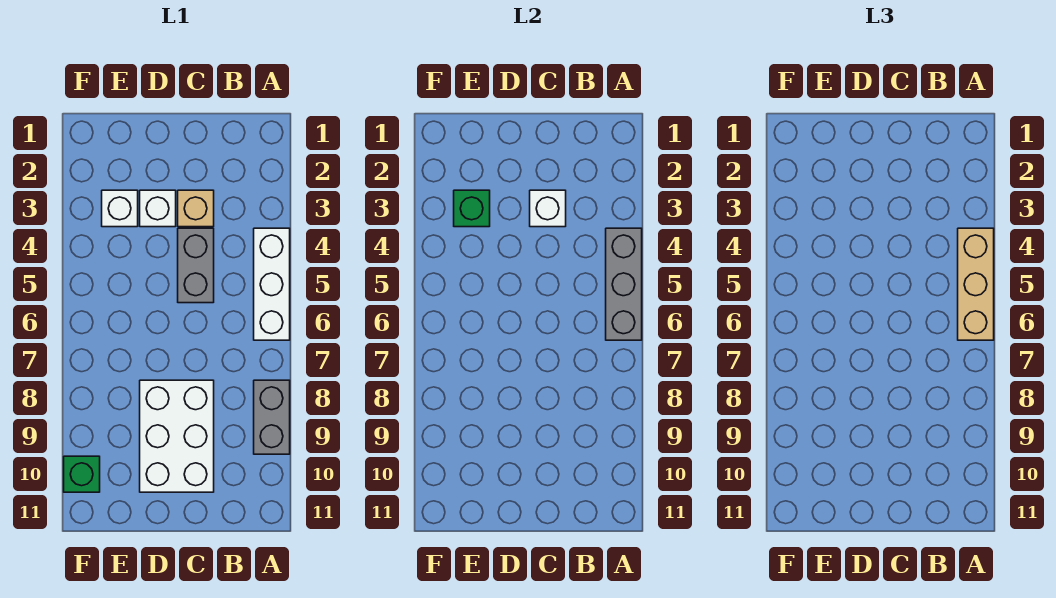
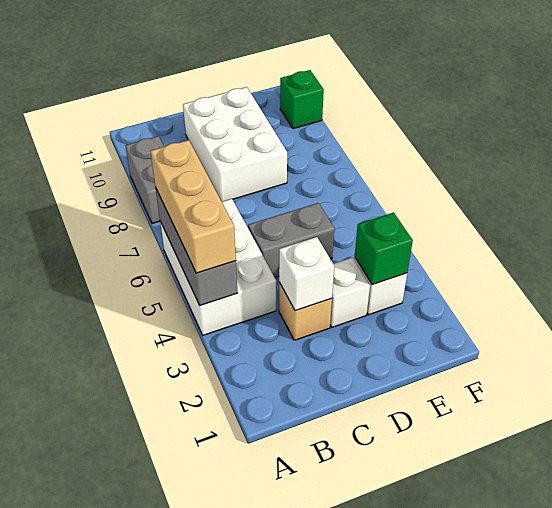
white brick A4:A6 level 1 -> white brick A4:B6 level 1
grey brick C4:C5 level 1 -> grey brick C5:D5 level 1

